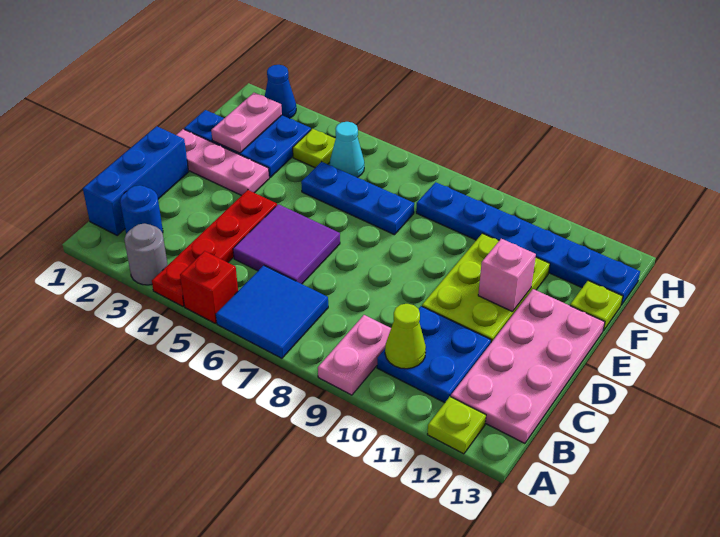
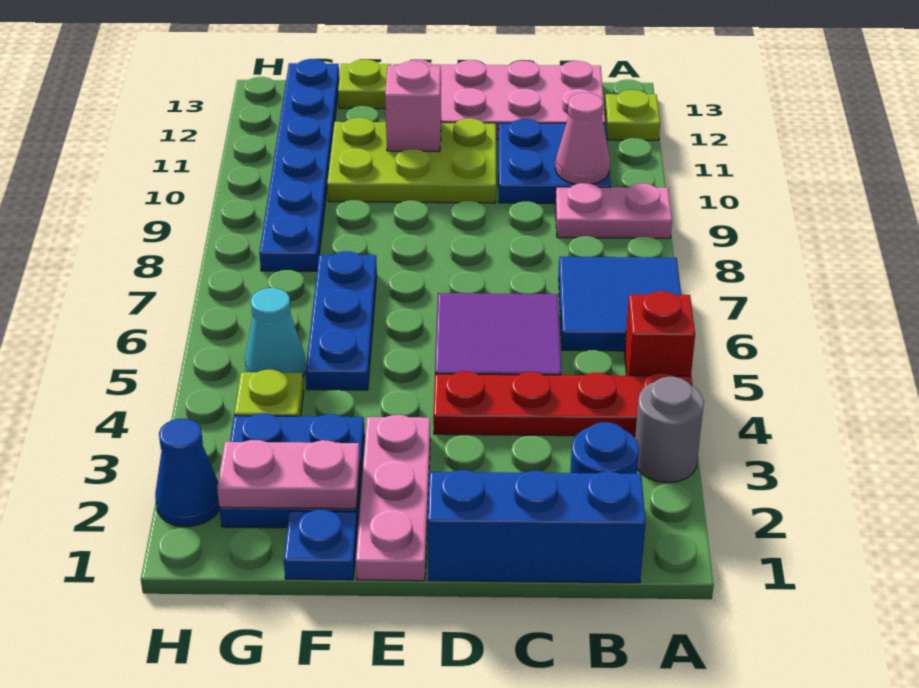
lime cone B10 level 2 -> pink cone B10 level 2

